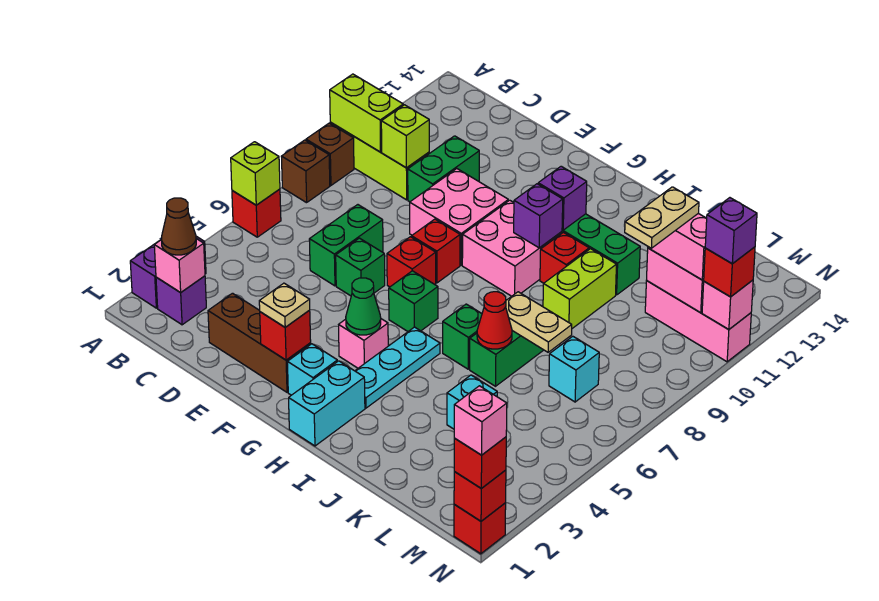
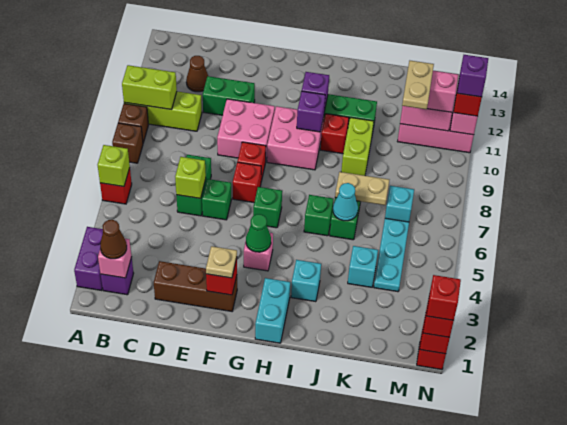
lime brick C10 level 2 -> lime brick D6 level 2
none -> brown cone C12 level 1
green brick D10:D11 level 1 -> green brick D11:E11 level 1
cyan brick G2 level 1 -> cyan brick I3 level 1
cyan plate H3:H5 level 1 -> cyan plate L4:L6 level 1
red cone J6 level 2 -> cyan cone J6 level 2
pink brick N1 level 4 -> red brick N1 level 4

